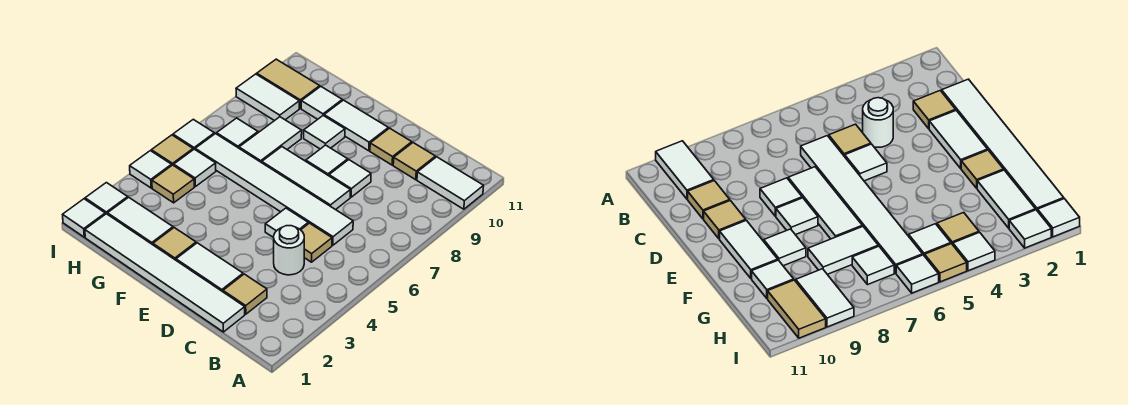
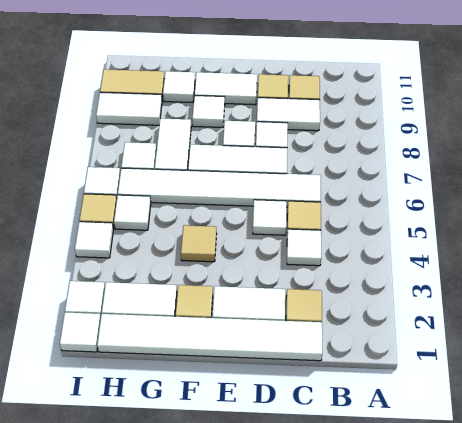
white tile A10:B10 level 1 -> white tile C9:D9 level 1
white round brick C4 level 1 -> white tile C4 level 1
tan tile H4 level 1 -> tan tile F4 level 1

